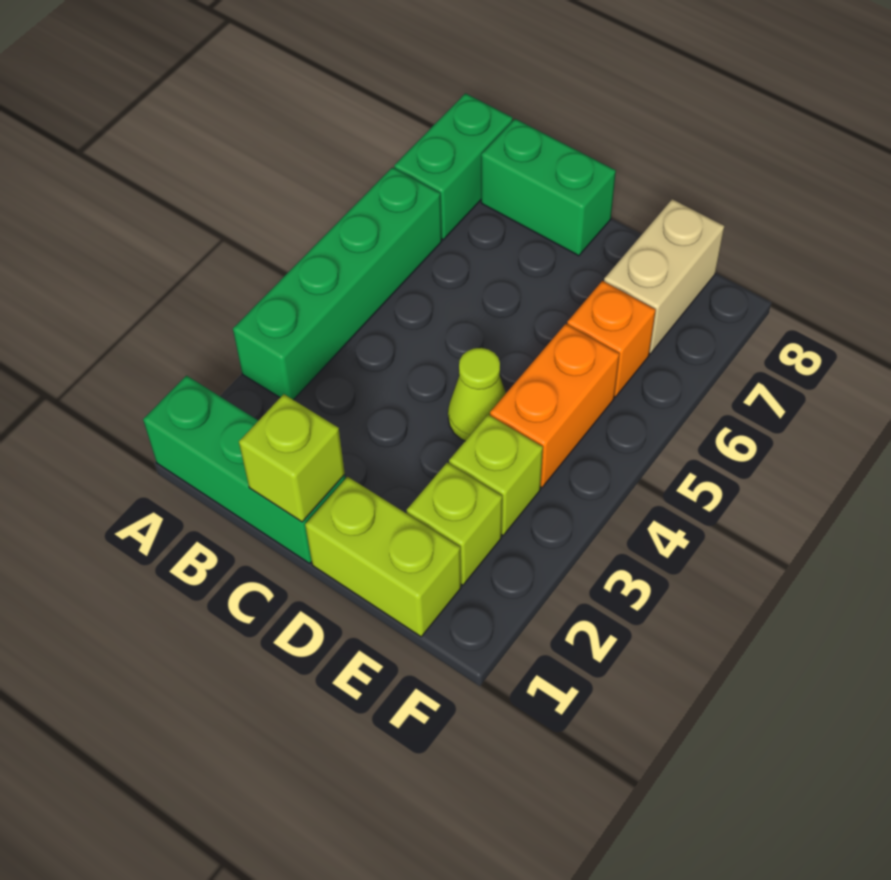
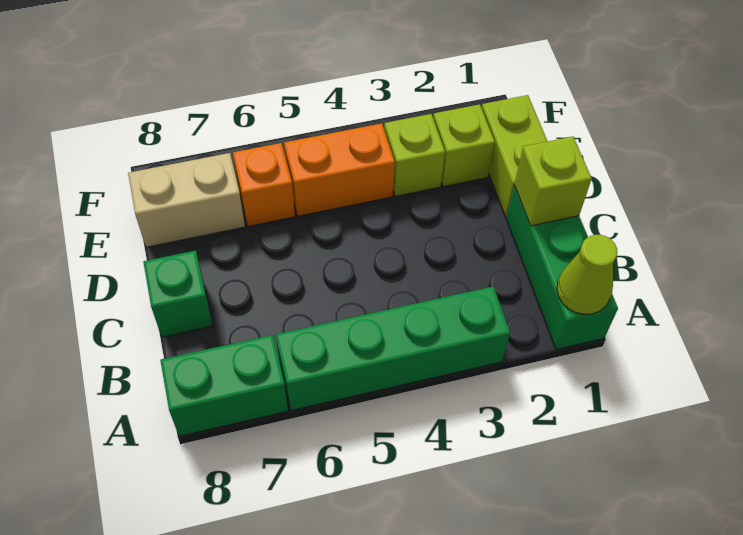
green brick B8:C8 level 1 -> green brick C8 level 1
lime cone D4 level 1 -> lime cone A1 level 2

